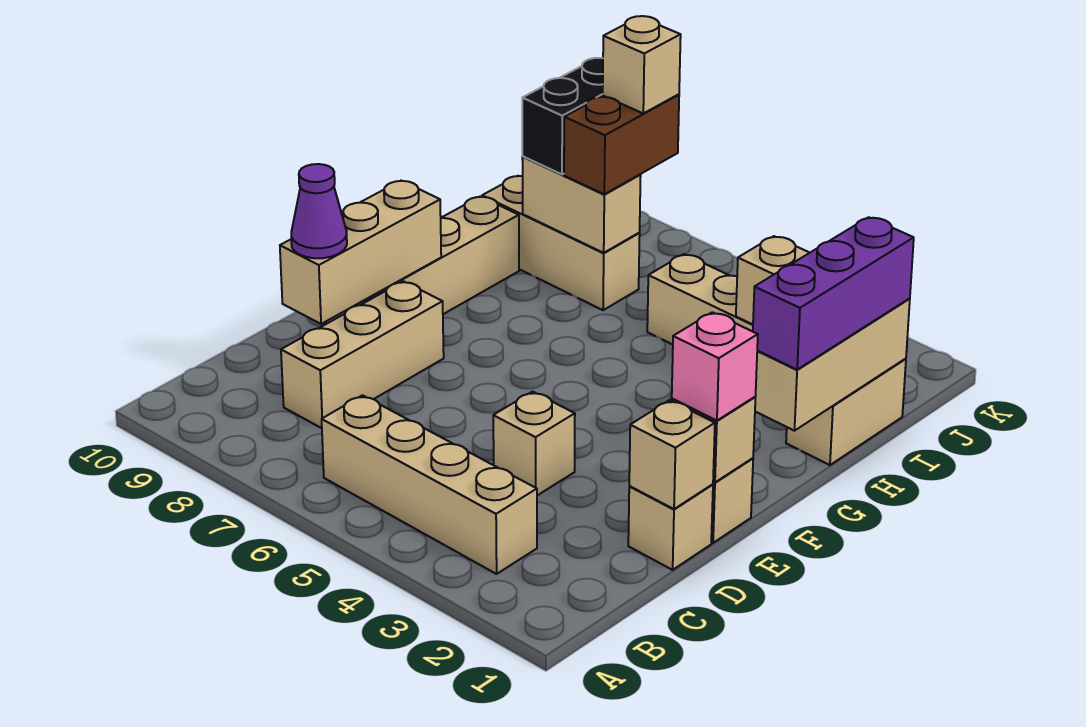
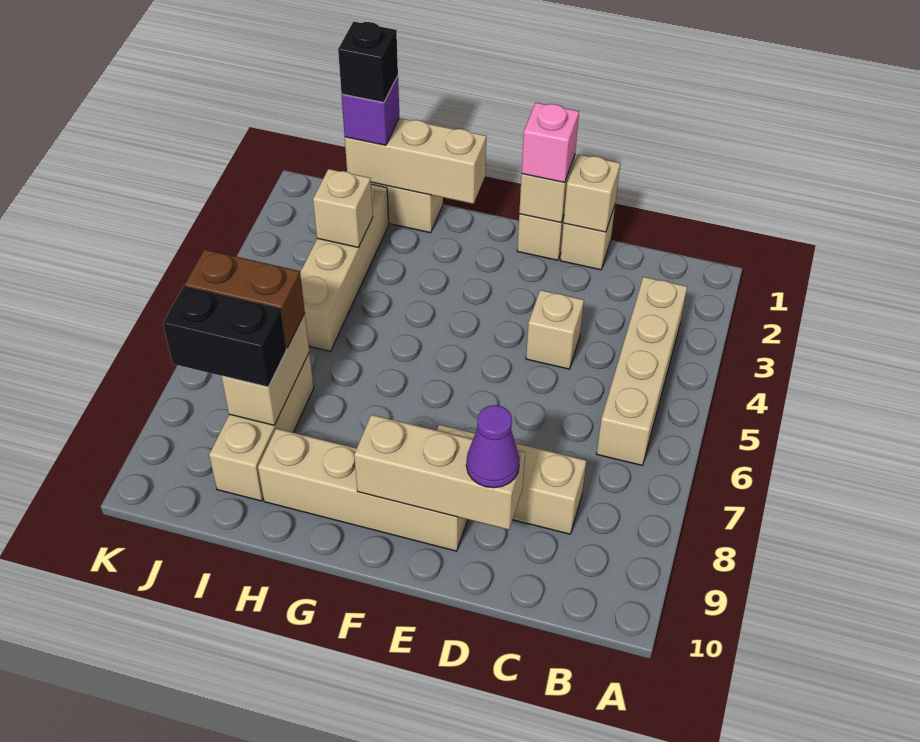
purple brick G1:I1 level 3 -> purple brick I1 level 3
none -> black brick I1 level 4
tan brick J7 level 4 -> none

